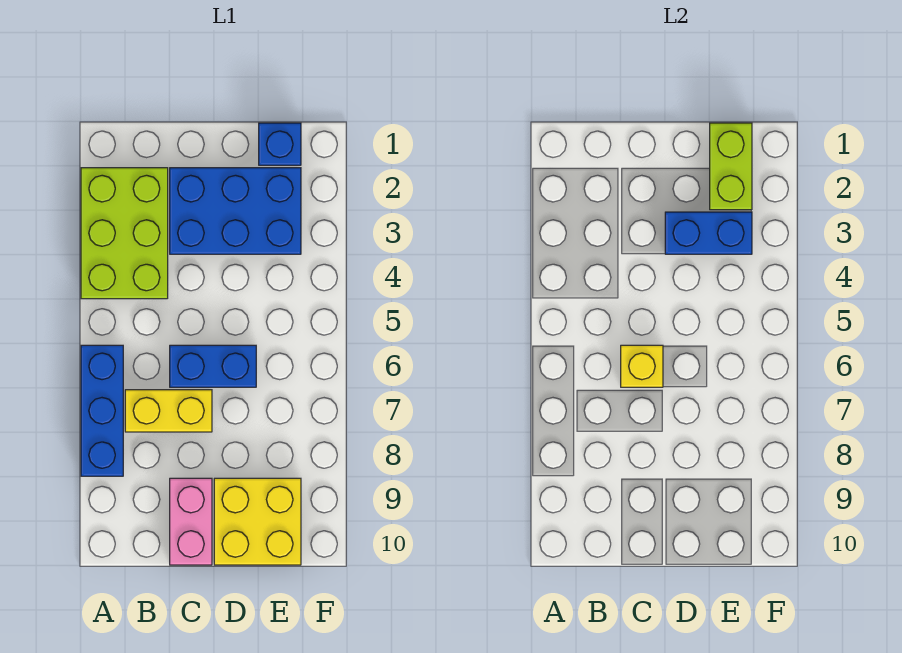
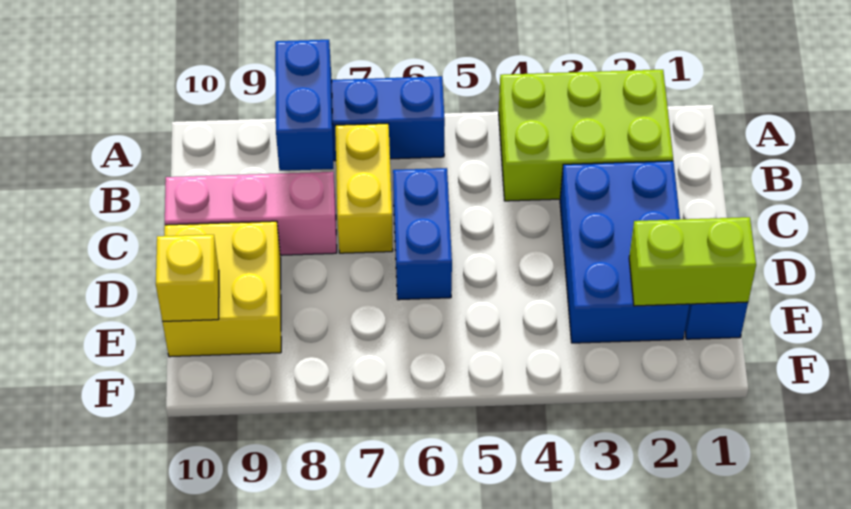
yellow brick C6 level 2 -> yellow brick E10 level 2
pink brick C9:C10 level 1 -> pink brick C8:C10 level 1
blue brick D3:E3 level 2 -> blue brick A8:B8 level 2

